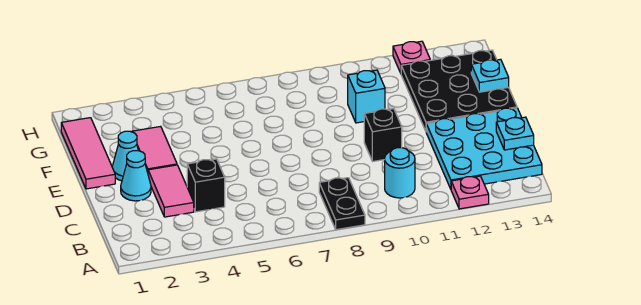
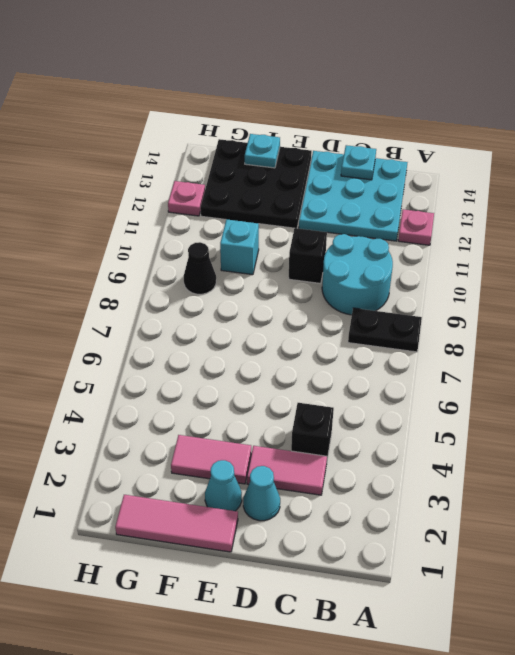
cyan round brick B10 level 1 -> cyan round brick B9:C10 level 1
none -> black cone G9 level 1

